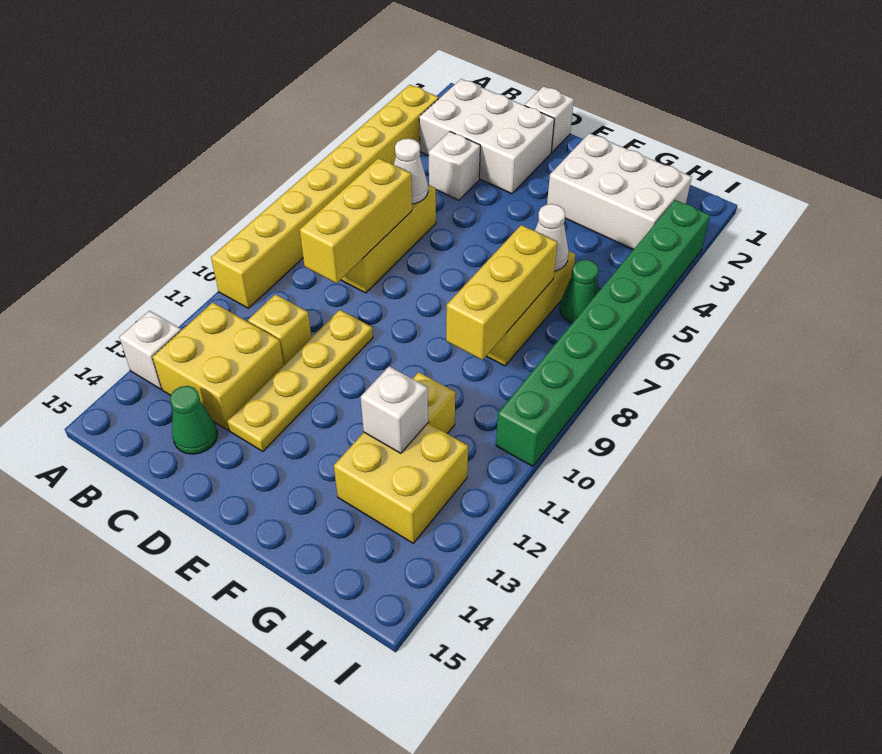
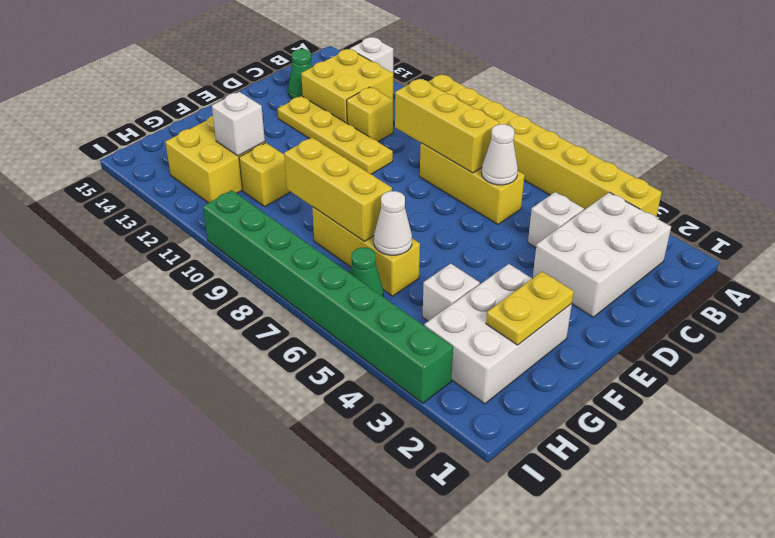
white brick D1 level 1 -> white brick G4 level 1
none -> yellow plate F2:G2 level 2

